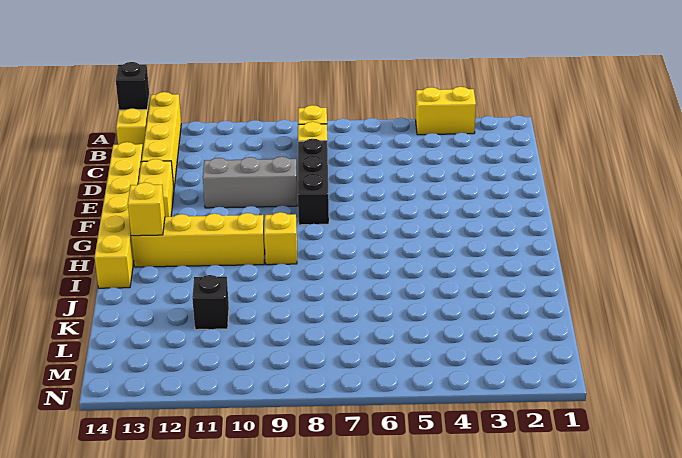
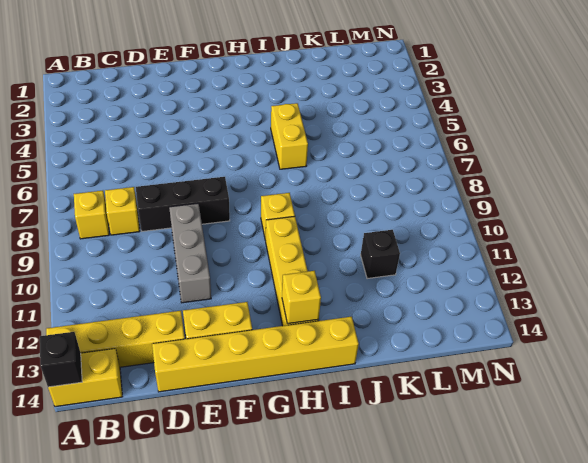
yellow brick A3:A4 level 1 -> yellow brick I5:I6 level 1

